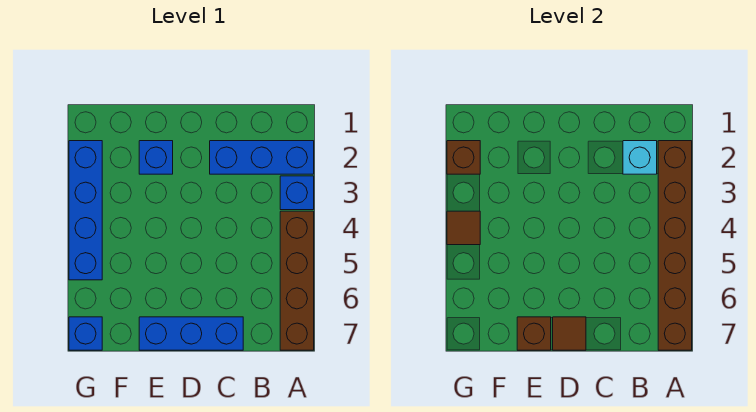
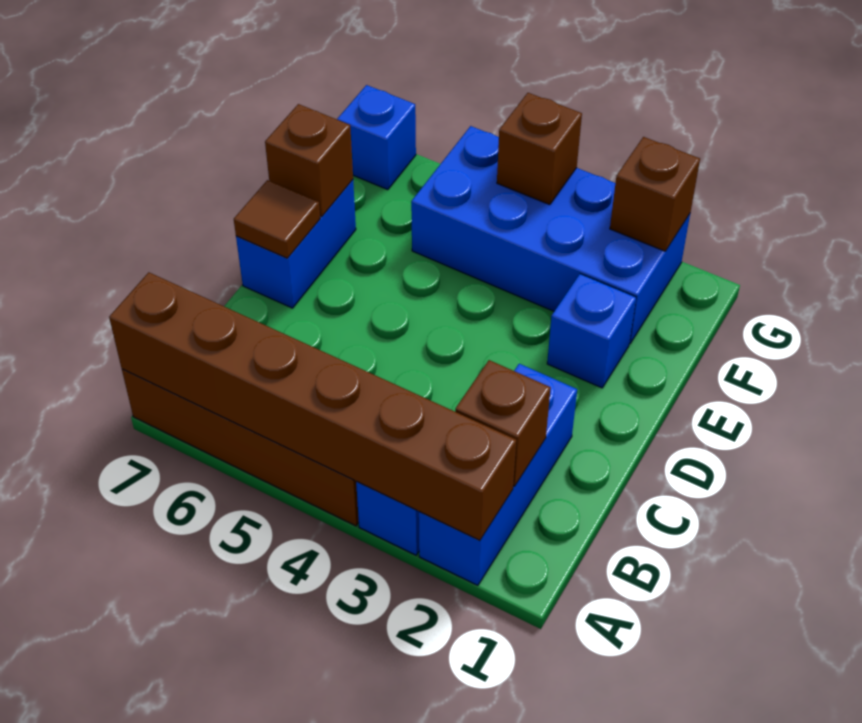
cyan brick B2 level 2 -> brown brick B2 level 2
blue brick C7:E7 level 1 -> blue brick D7:E7 level 1
blue brick G2:G5 level 1 -> blue brick F2:G5 level 1
brown tile G4 level 2 -> brown brick G4 level 2

